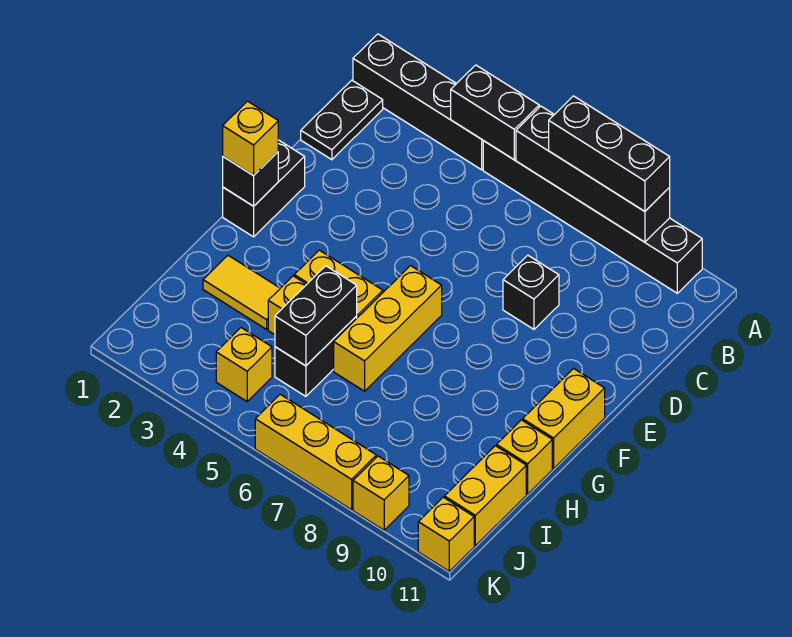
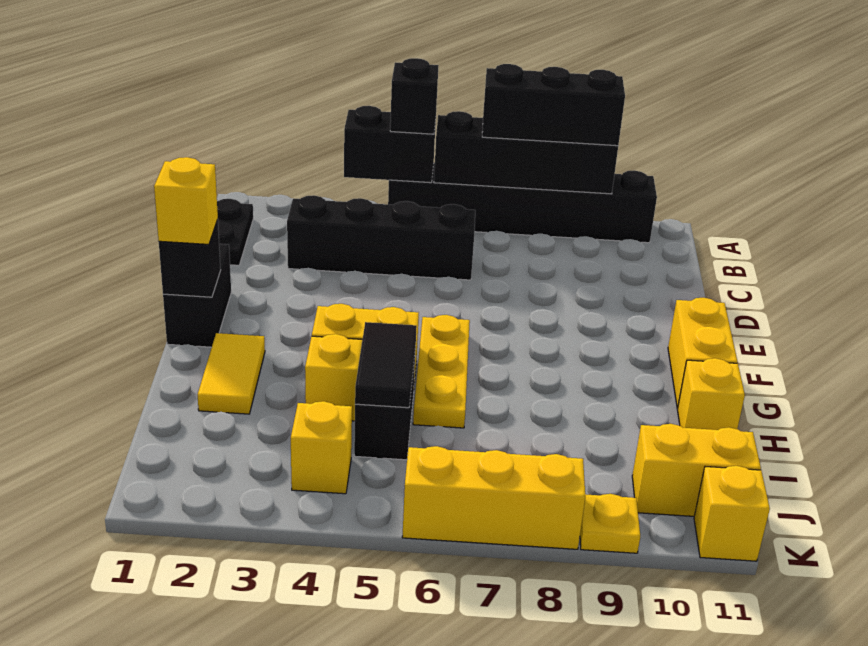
black brick A1:A4 level 1 -> black brick C3:C6 level 1
black brick D8 level 1 -> black brick A5 level 3
yellow brick F6:H6 level 1 -> yellow plate F6:H6 level 1
yellow tile H2:H3 level 1 -> yellow tile G2:H2 level 1
black brick H5:I5 level 2 -> black tile H5:I5 level 2
yellow brick I11:J11 level 1 -> yellow brick J10:J11 level 1
yellow brick K9 level 1 -> yellow plate K9 level 1

